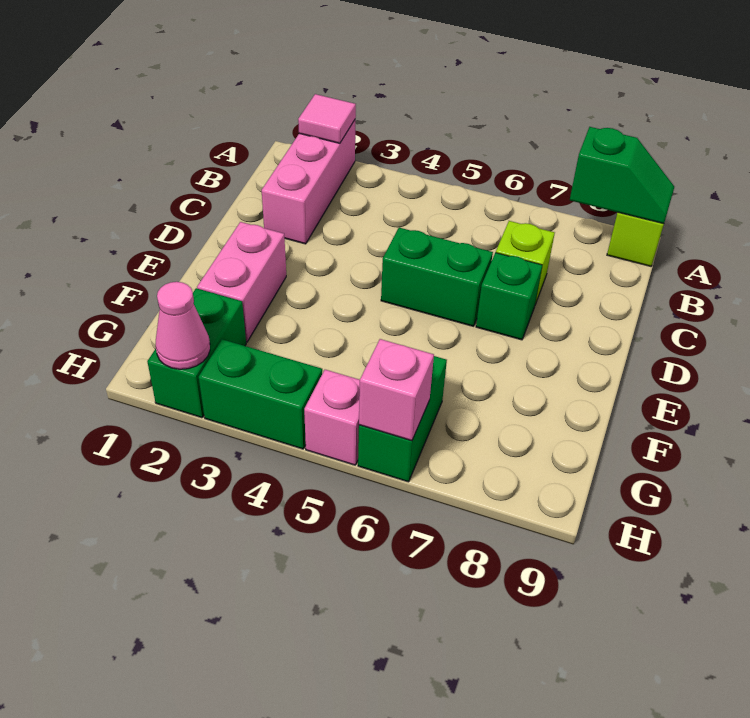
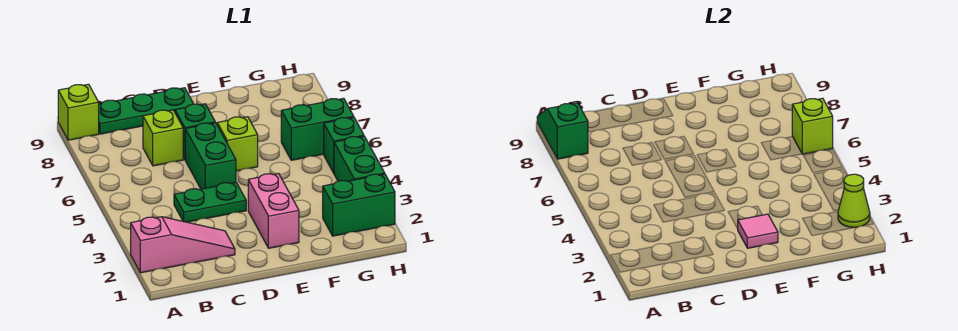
pink brick A2:C2 level 1 -> pink slope A2:C2 level 1 top A
pink tile A2 level 2 -> pink tile E2 level 2
none -> green plate B9:D9 level 1
none -> green plate C4:D4 level 1
pink brick E2:F2 level 1 -> pink brick E2:E3 level 1
none -> lime brick E6 level 1
pink cone H2 level 2 -> lime cone H2 level 2
pink brick H5 level 1 -> green brick H5 level 1
pink brick H6 level 2 -> lime brick H6 level 2

